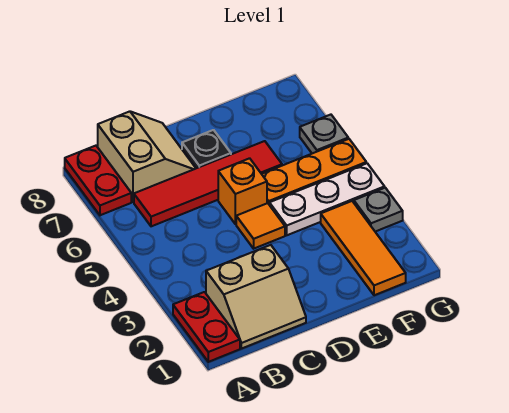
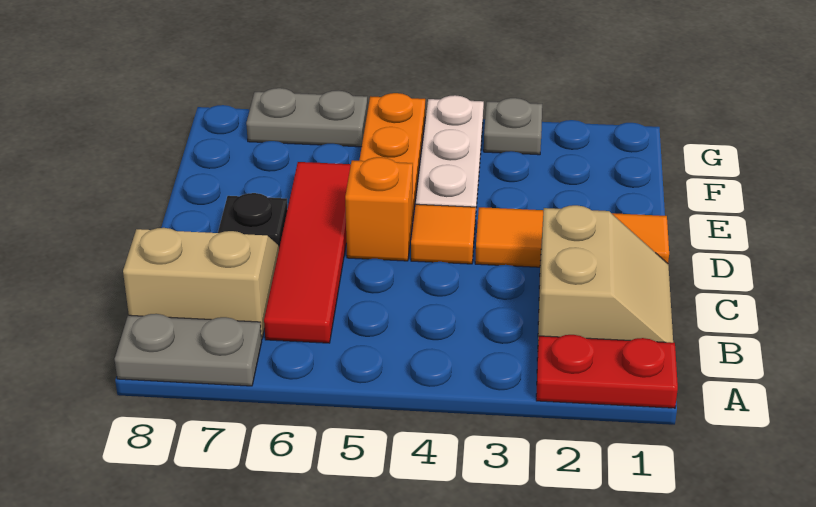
red plate A7:A8 level 1 -> grey plate A7:A8 level 1
orange tile F1:F3 level 1 -> orange tile D1:D3 level 1
grey plate G6 level 1 -> grey plate G6:G7 level 1

